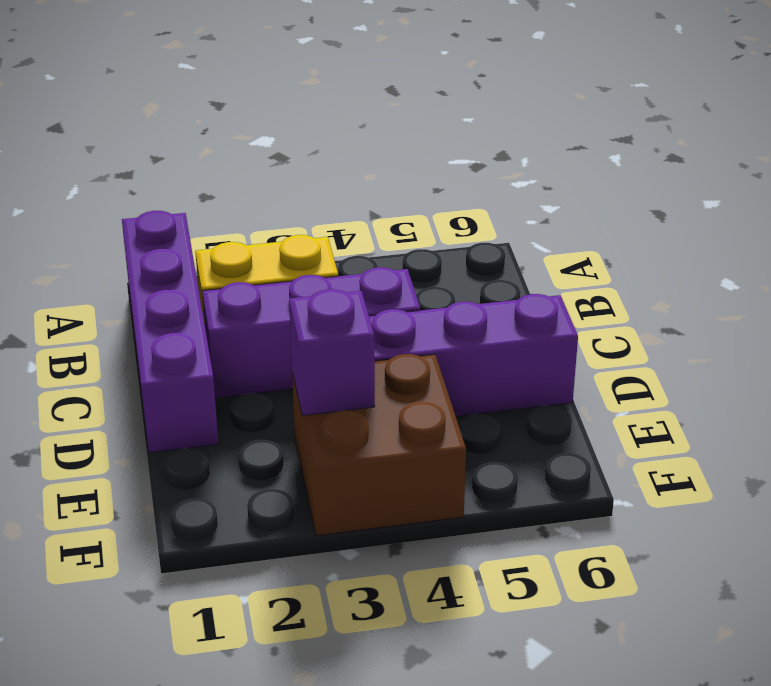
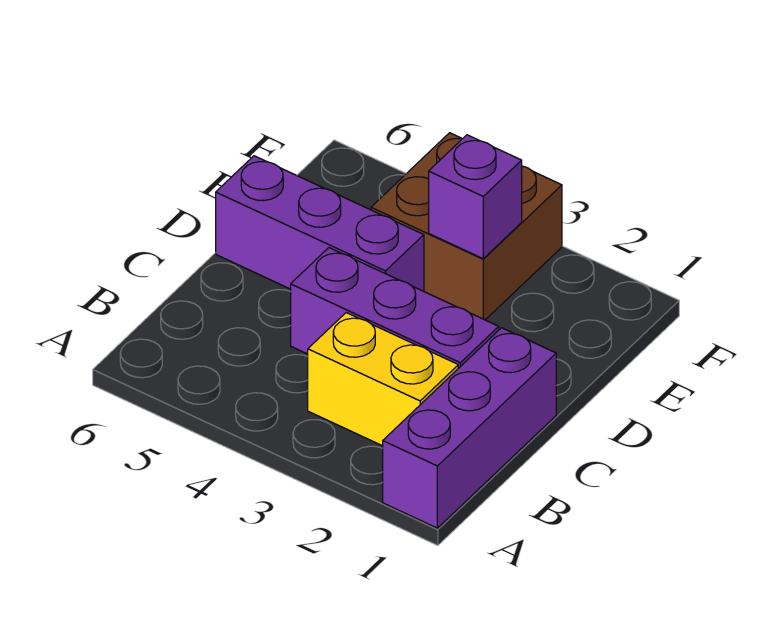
purple brick A1:D1 level 1 -> purple brick A1:C1 level 1

